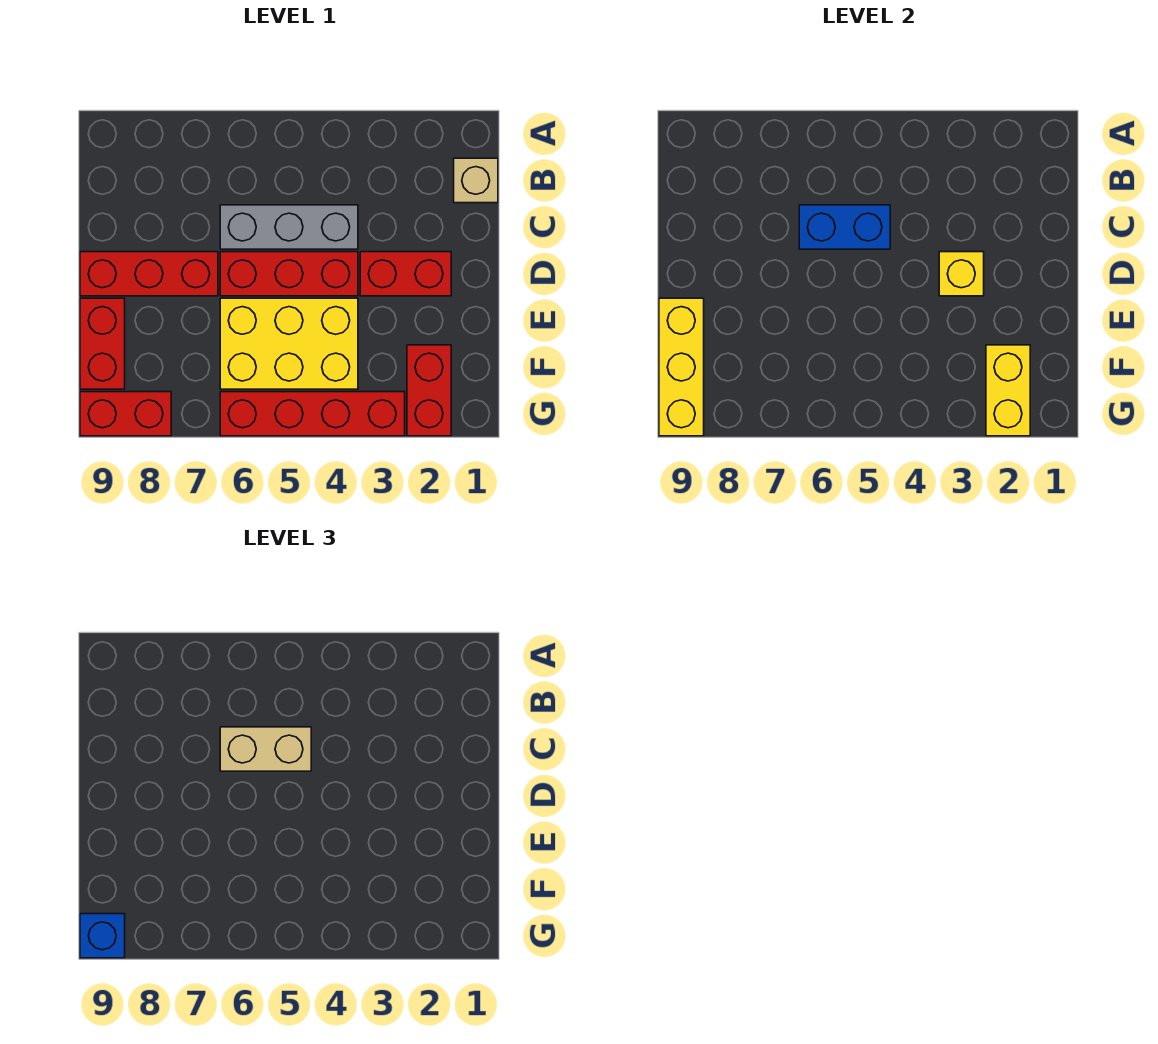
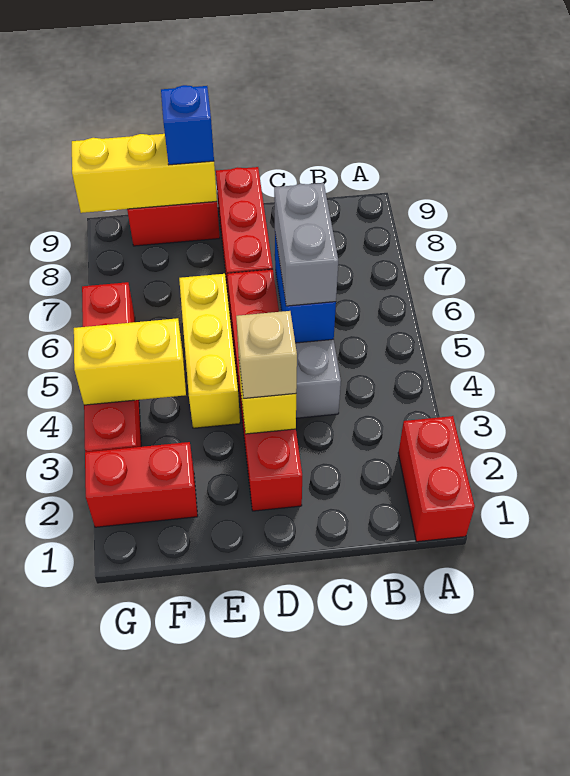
tan brick B1 level 1 -> tan brick D3 level 3
tan brick C5:C6 level 3 -> grey brick C5:C6 level 3
yellow brick E4:F6 level 1 -> yellow brick E4:E6 level 1
yellow brick F2:G2 level 2 -> yellow brick F4:G4 level 2
red brick G8:G9 level 1 -> red brick A1:A2 level 1
blue brick G9 level 3 -> blue brick E9 level 3

